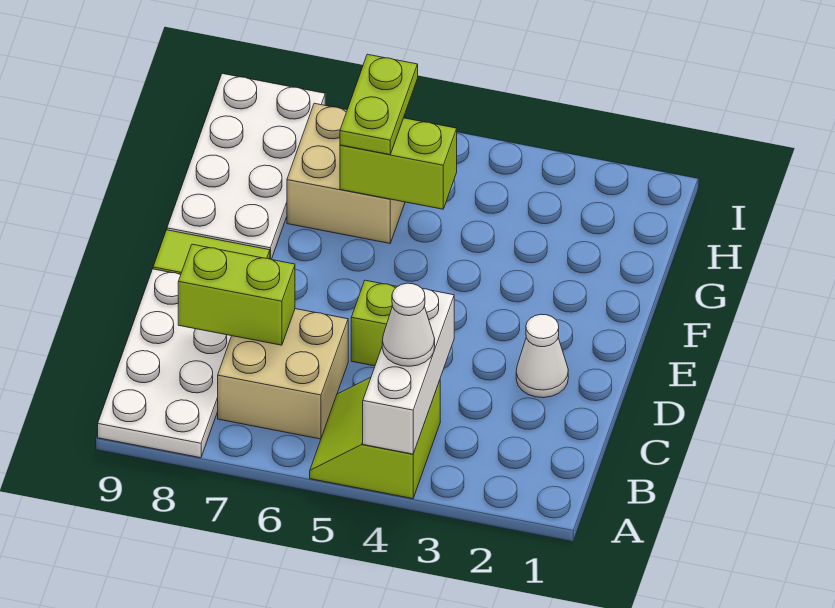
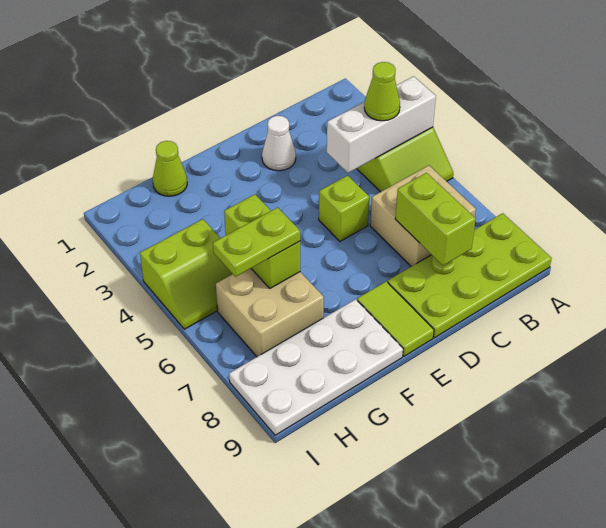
white plate A8:D9 level 1 -> lime plate A8:D9 level 1
white cone B4 level 3 -> lime cone B4 level 3
none -> lime cone G1 level 1
none -> lime slope H4:I5 level 1 top 4

